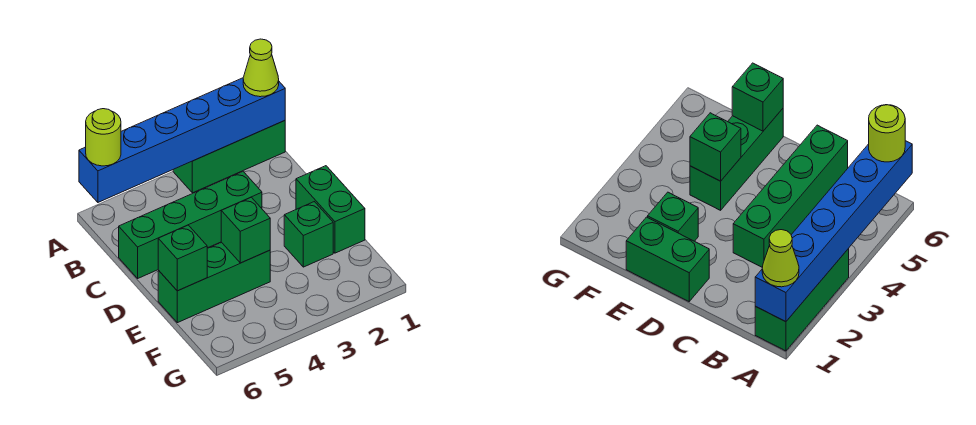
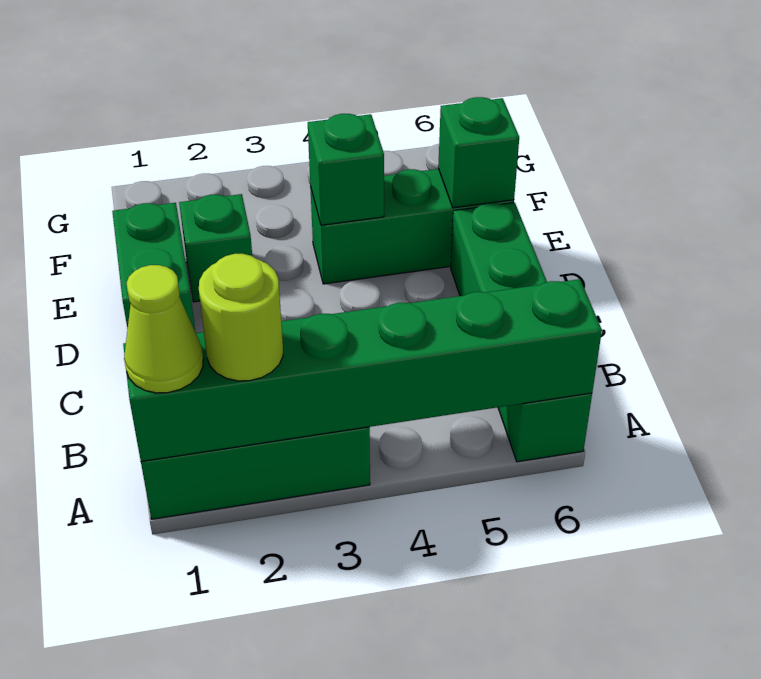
blue brick A1:A6 level 2 -> green brick A1:A6 level 2
lime round brick A6 level 3 -> lime round brick A2 level 3
green brick C3:C6 level 1 -> green brick A6:D6 level 1

